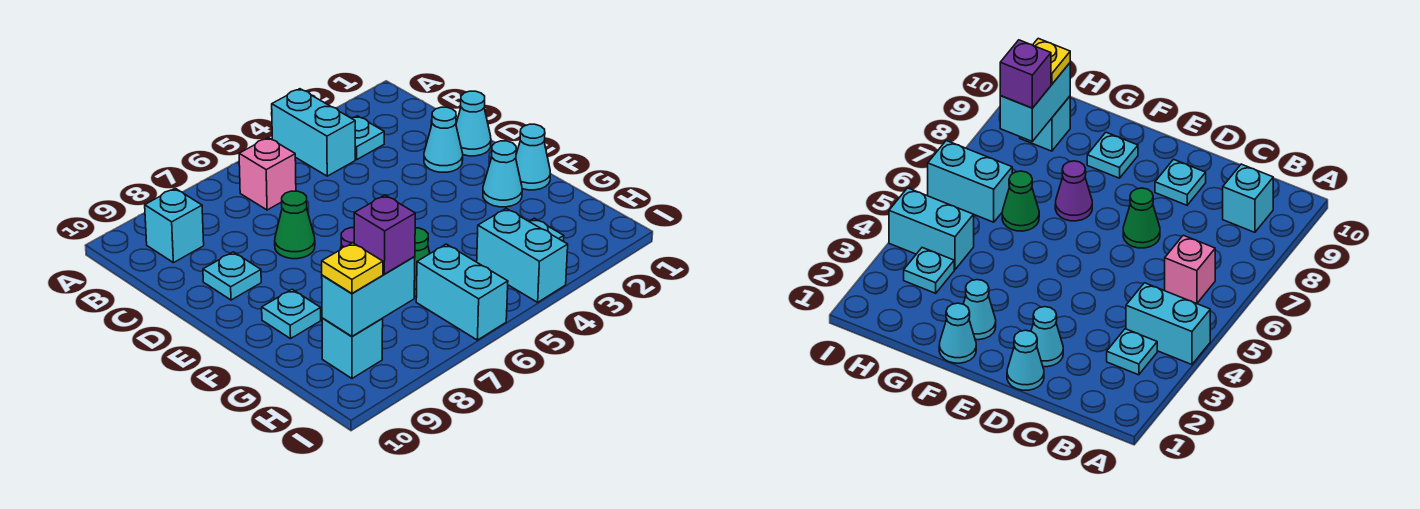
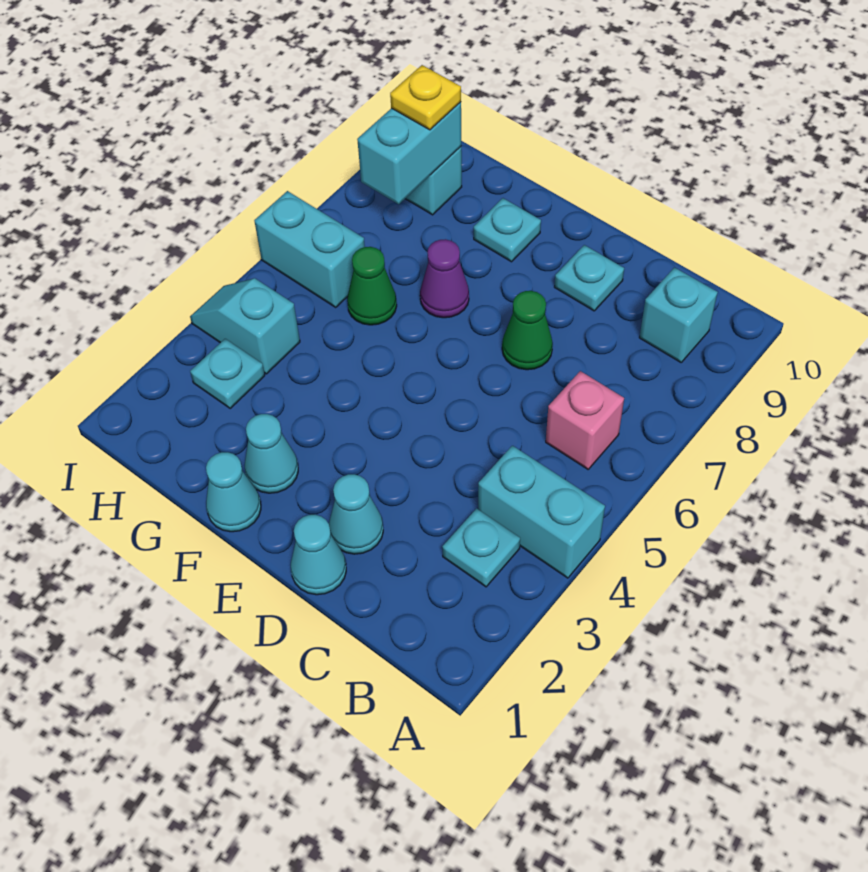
cyan brick H4:I4 level 1 -> cyan slope H4:I4 level 1 top H
purple brick H8 level 3 -> none

